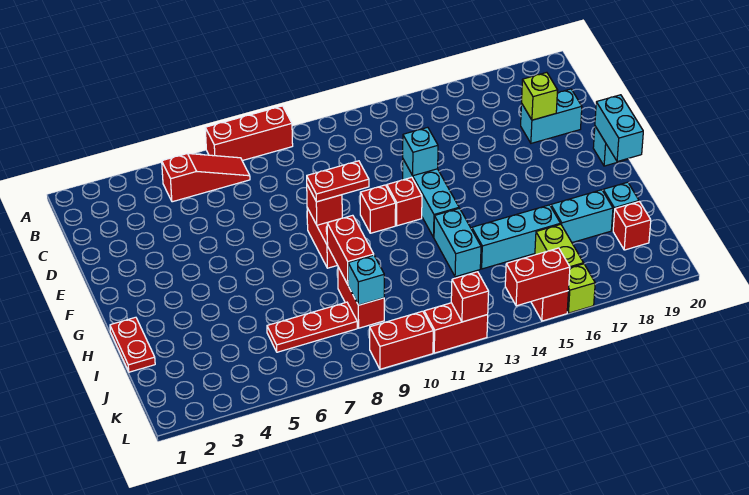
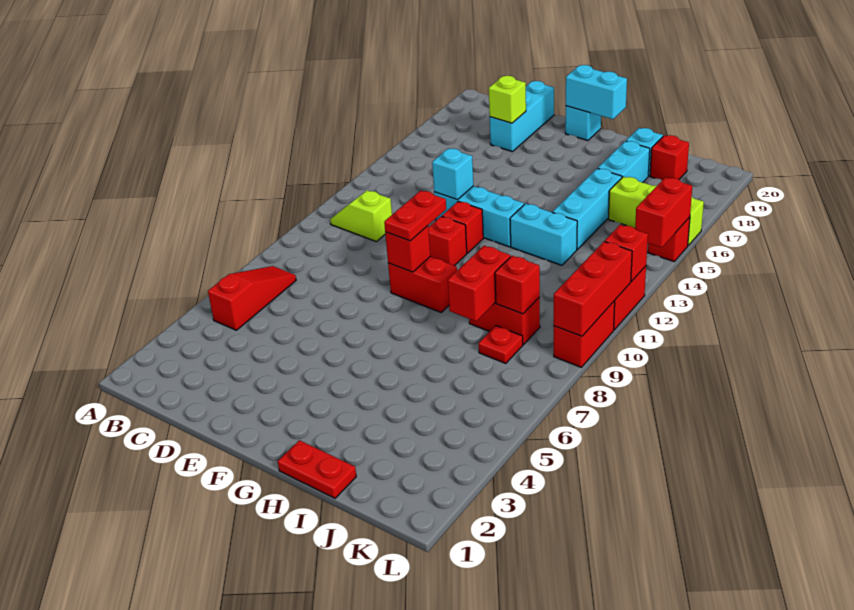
red brick A7:A9 level 1 -> red brick L9:L11 level 2
none -> lime slope B11:C11 level 1 top C
cyan brick D18:D19 level 1 -> cyan brick D18:D20 level 1
red brick H9:I9 level 2 -> red brick I8:I9 level 2
red plate J6:J8 level 1 -> red plate J8 level 1
cyan brick J9 level 2 -> red brick J9 level 2

